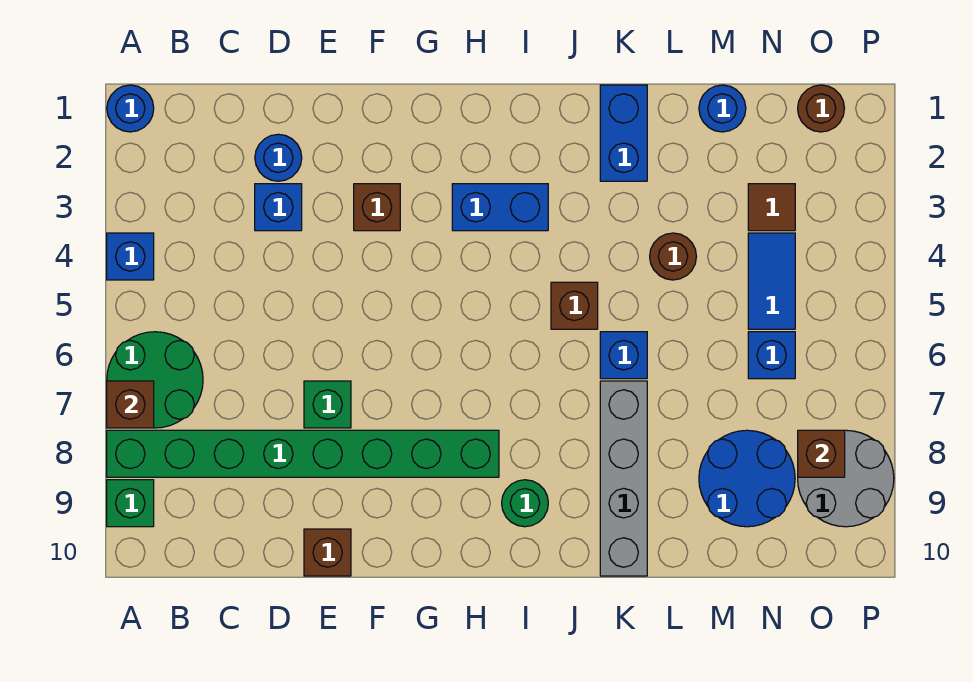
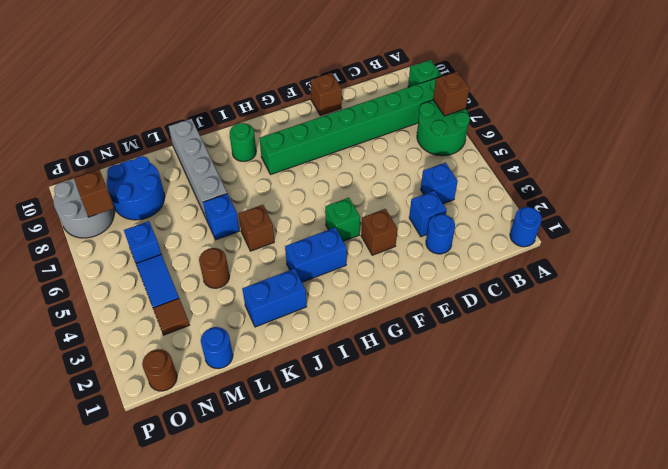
blue brick A4 level 1 -> blue brick C4 level 1
green brick E7 level 1 -> green brick G4 level 1
blue brick K1:K2 level 1 -> blue brick J2:K2 level 1

